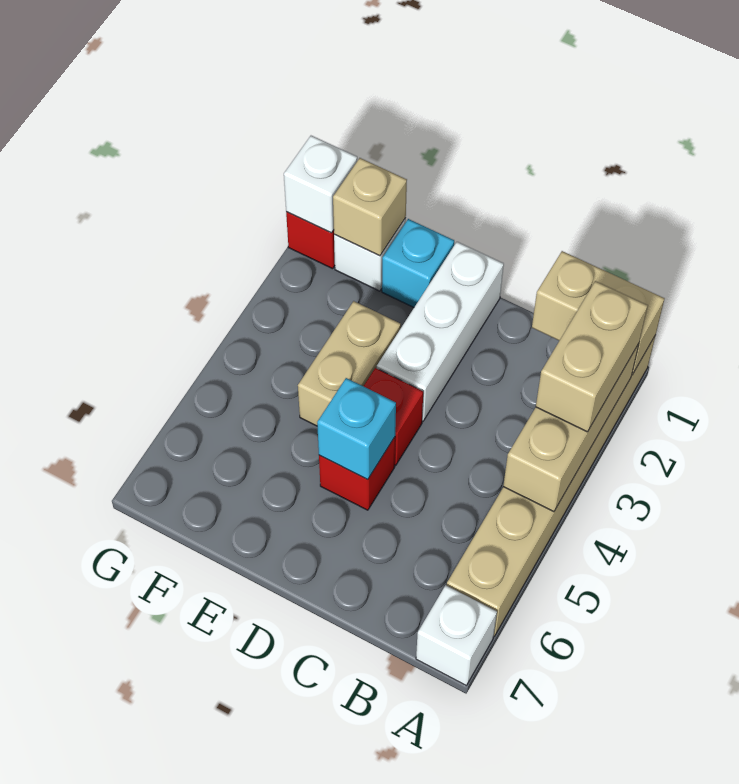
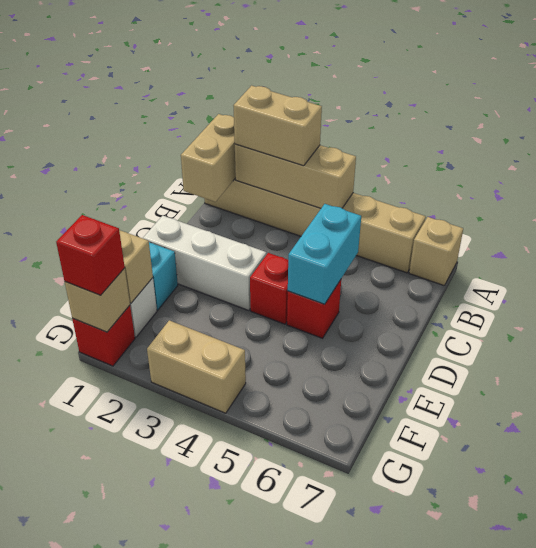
white brick A7 level 1 -> tan brick A7 level 1
cyan brick D5 level 2 -> cyan brick C5:D5 level 2
tan brick E3:E4 level 1 -> tan brick G3:G4 level 1
white brick G1 level 2 -> tan brick G1 level 2
none -> red brick G1 level 3

